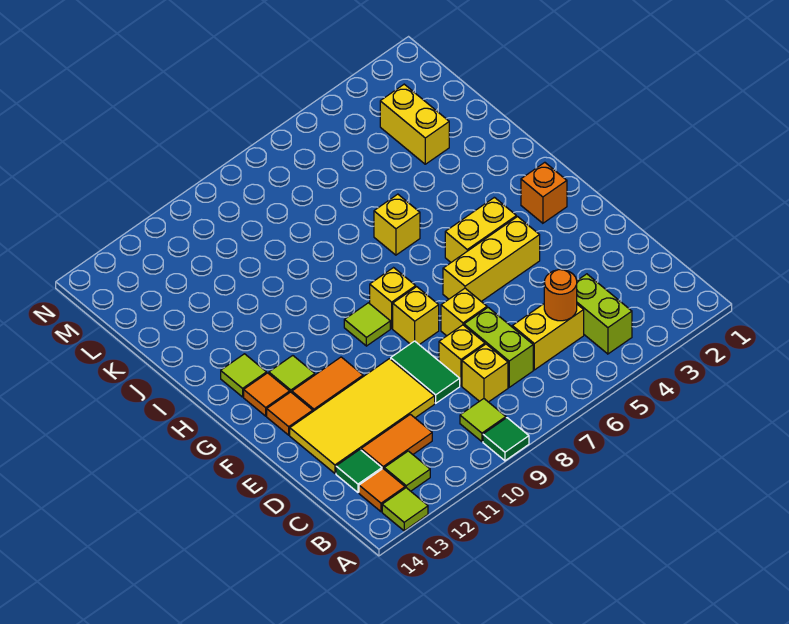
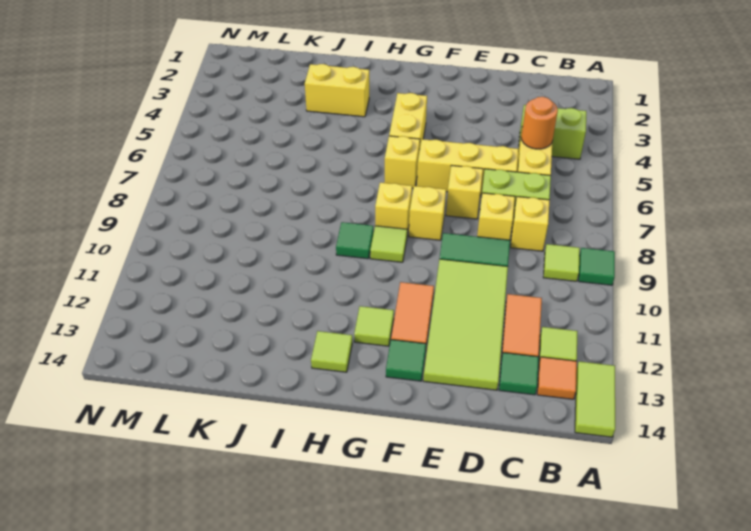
lime tile A13 level 1 -> lime tile A13:A14 level 1
yellow tile D10:E13 level 1 -> lime tile D10:E13 level 1
yellow brick F4:F6 level 1 -> yellow brick D6:F6 level 1
orange tile F13 level 1 -> green tile F13 level 1
orange brick G2 level 1 -> none
orange tile G13 level 1 -> none
none -> green tile H9 level 1
yellow brick I6 level 1 -> yellow brick G6 level 1
yellow brick K3:L3 level 1 -> yellow brick I3:J3 level 1

